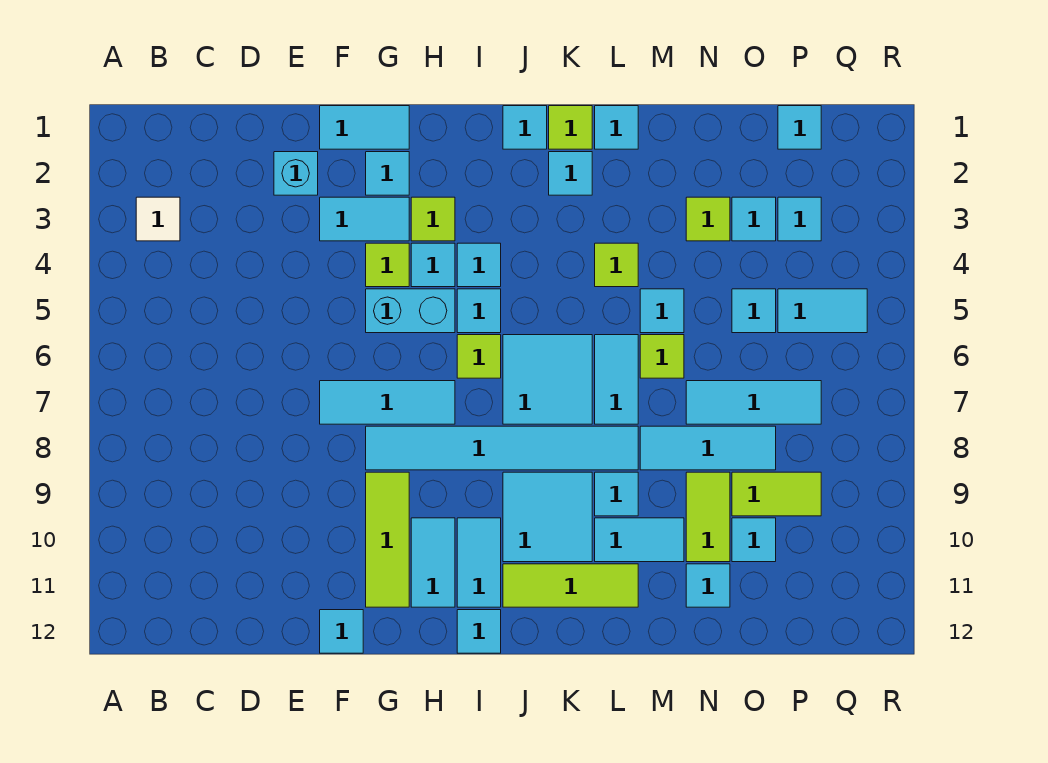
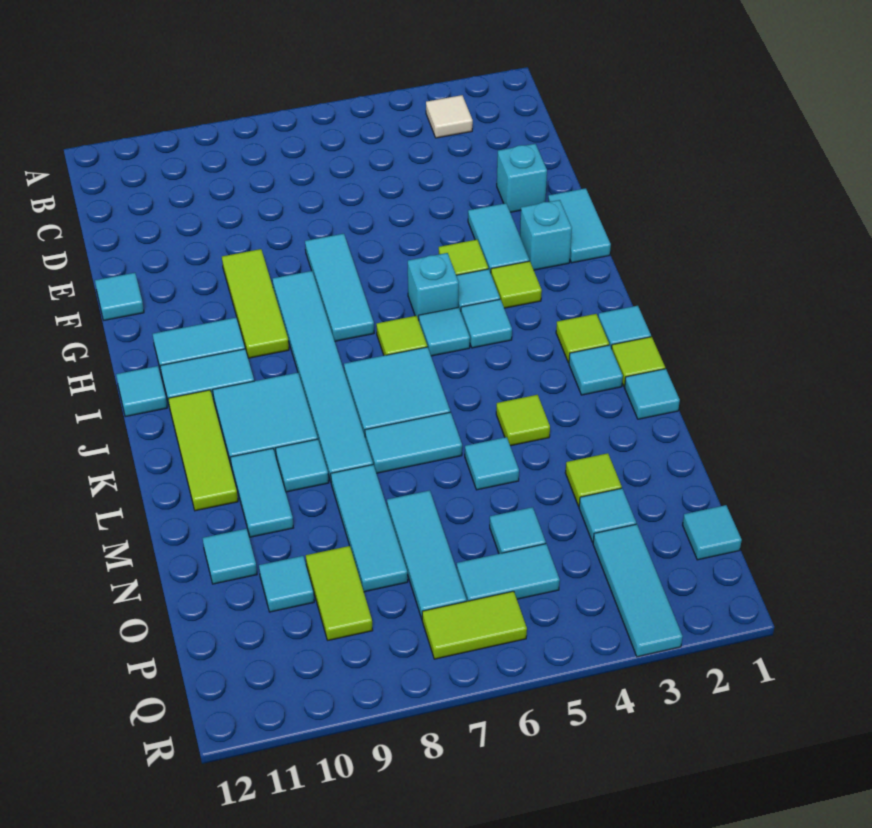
cyan tile G2 level 1 -> cyan brick G2 level 1
cyan brick G5:H5 level 1 -> cyan brick H5 level 1
lime tile G9:G11 level 1 -> lime tile F9:H9 level 1
lime tile M6 level 1 -> lime tile J2 level 1
lime tile N9:N10 level 1 -> lime tile Q6:Q7 level 1
cyan tile P3 level 1 -> cyan tile P3:R3 level 1
cyan tile P5:Q5 level 1 -> cyan tile P5:P6 level 1

